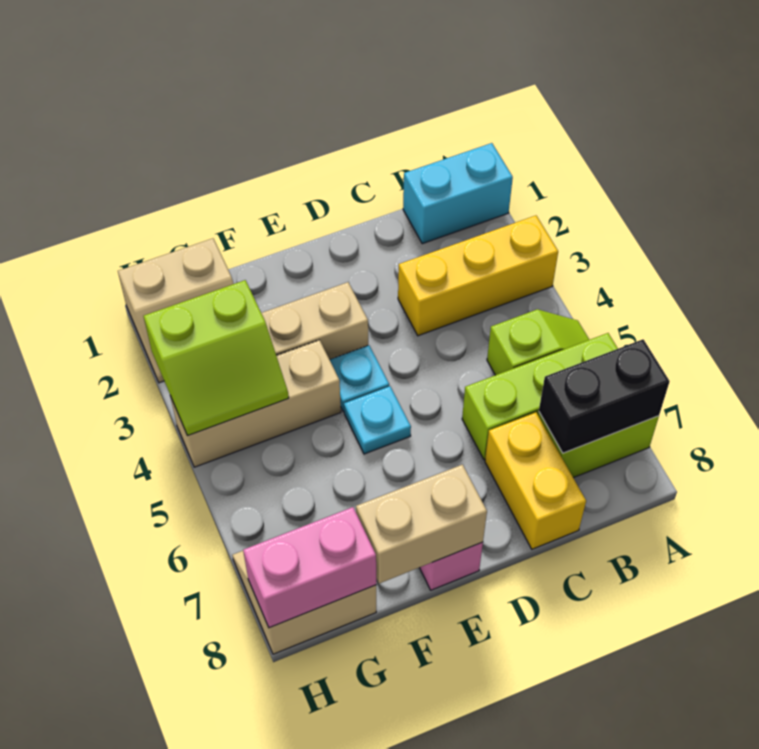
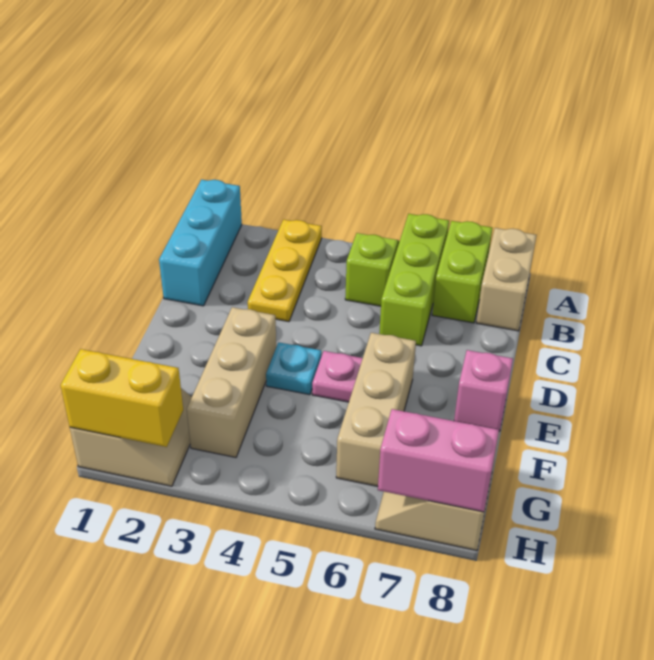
cyan brick A1:B1 level 1 -> cyan brick A1:C1 level 1
yellow brick A3:C3 level 1 -> yellow plate A3:C3 level 1
black brick A7:B7 level 2 -> none
yellow brick C7:C8 level 1 -> yellow brick H1:H2 level 2
cyan plate E5 level 1 -> pink plate E5 level 1
tan brick E8:F8 level 2 -> tan brick A8:B8 level 1
tan brick F4:H4 level 1 -> tan brick E6:G6 level 1
lime slope G3:H4 level 2 top 3 -> none
pink brick G8:H8 level 2 -> pink brick H7:H8 level 2

